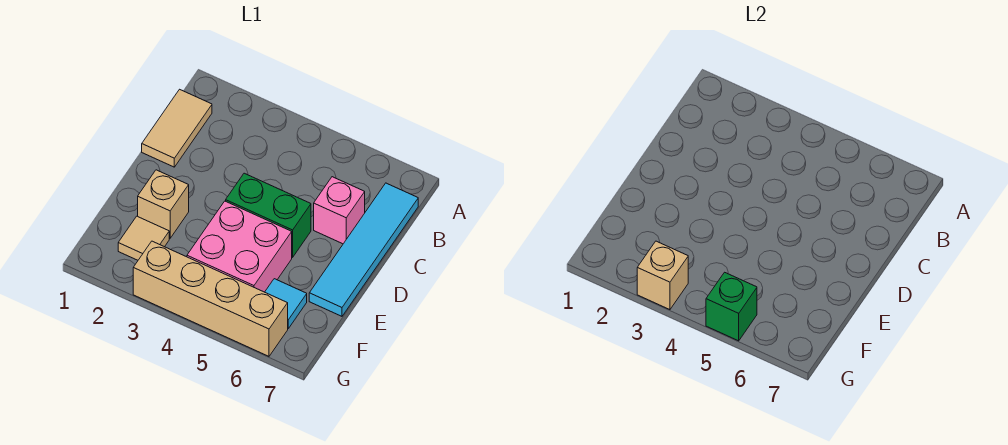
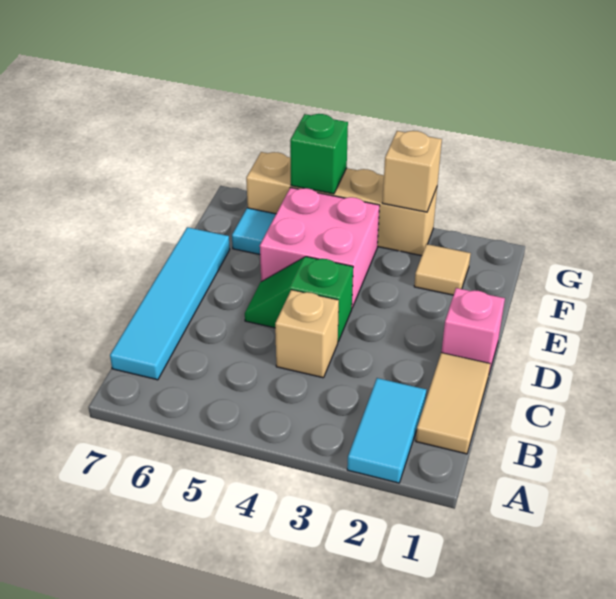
none -> cyan tile A2:B2 level 1
pink brick C6 level 1 -> pink brick D1 level 1
green brick D4:D5 level 1 -> green slope D4:D5 level 1 top 4
tan brick E2 level 1 -> tan brick C4 level 1

